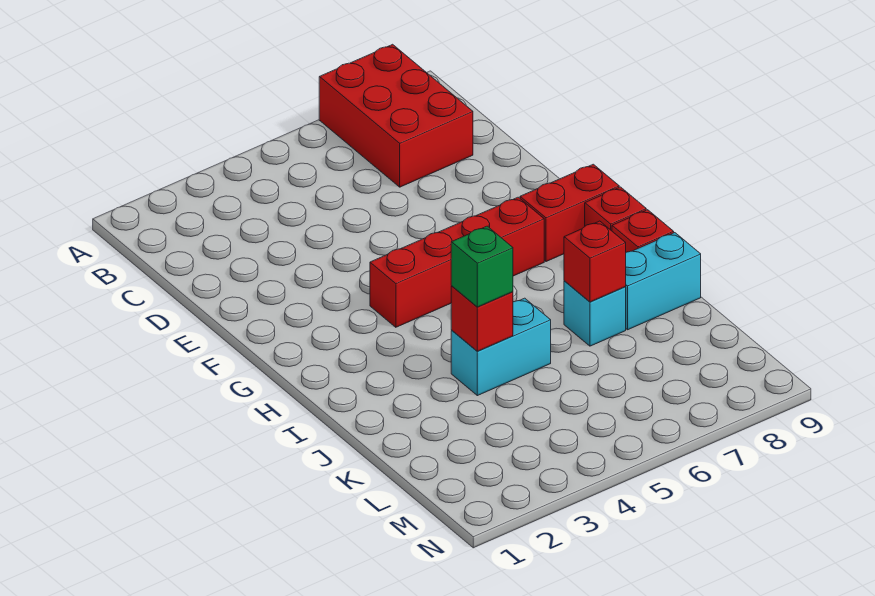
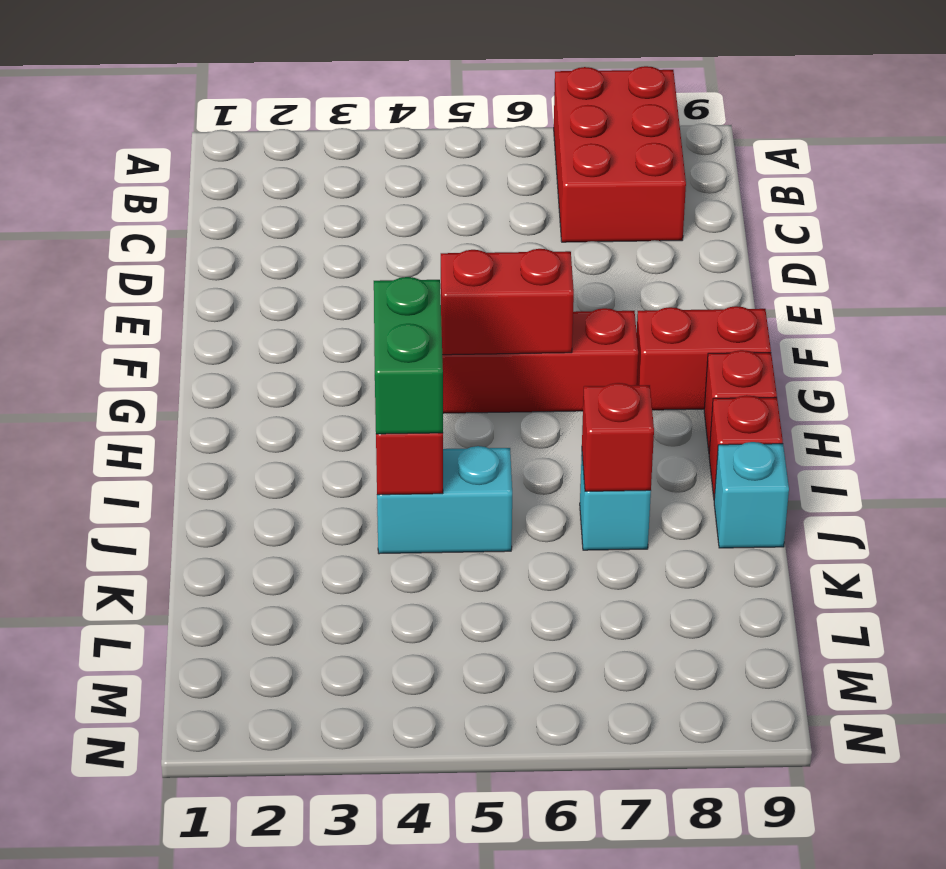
none -> red brick G5:G6 level 2
green brick J4 level 3 -> green brick I4:J4 level 3
cyan brick J8:J9 level 1 -> cyan brick J9 level 1

